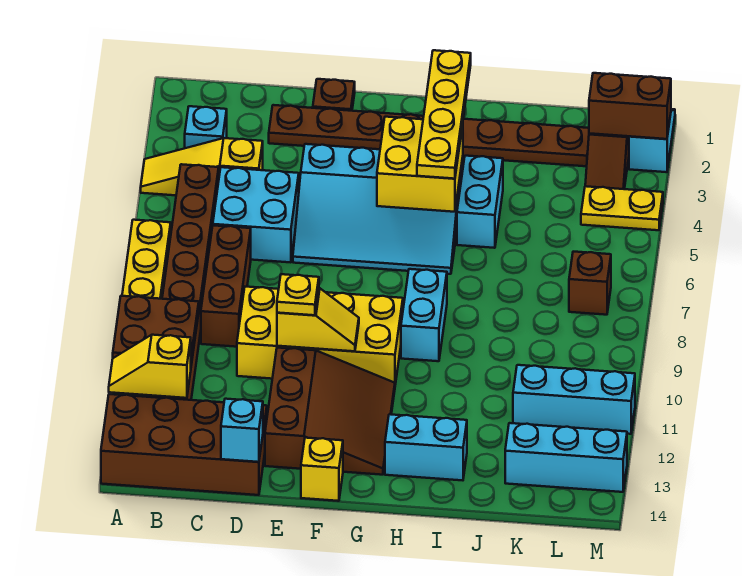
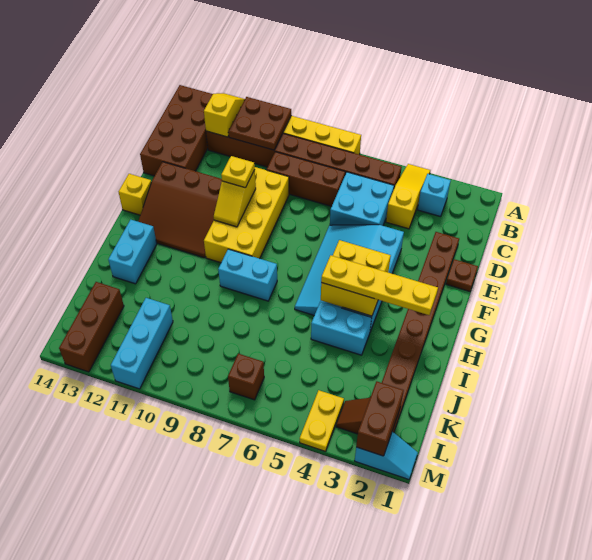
cyan brick D14 level 2 -> none
cyan brick K13:M13 level 1 -> brown brick K13:M13 level 1

